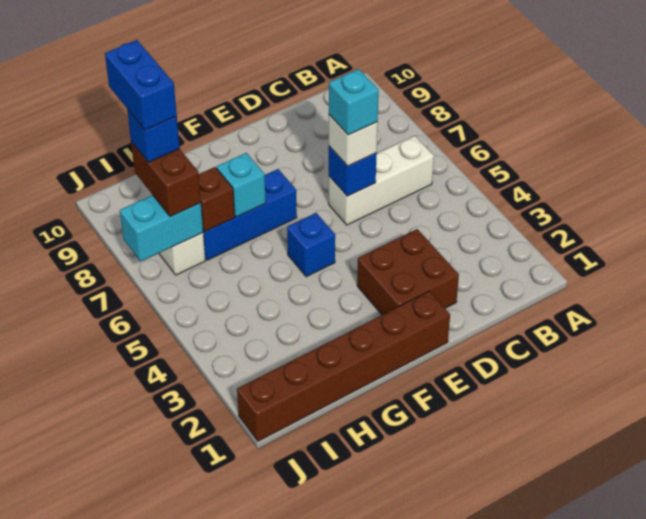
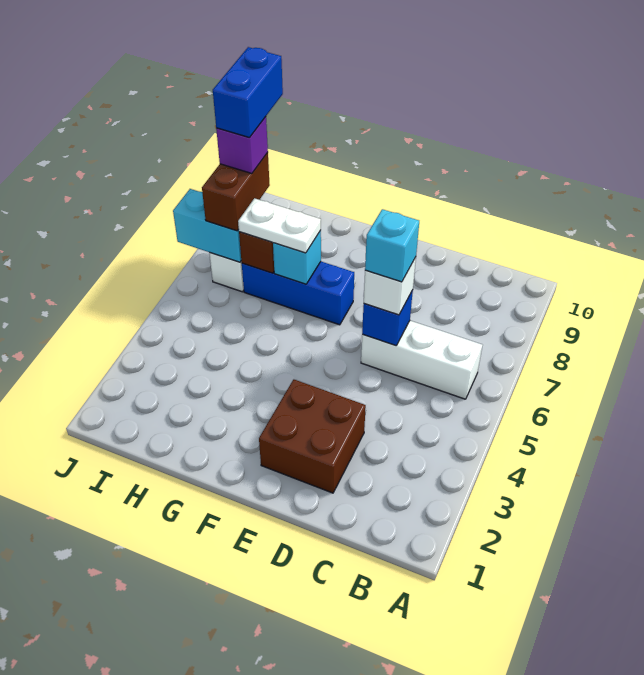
brown brick E1:J1 level 1 -> none
blue brick F5 level 1 -> none
none -> white plate G7:H7 level 3
blue brick I8 level 4 -> purple brick I8 level 4

